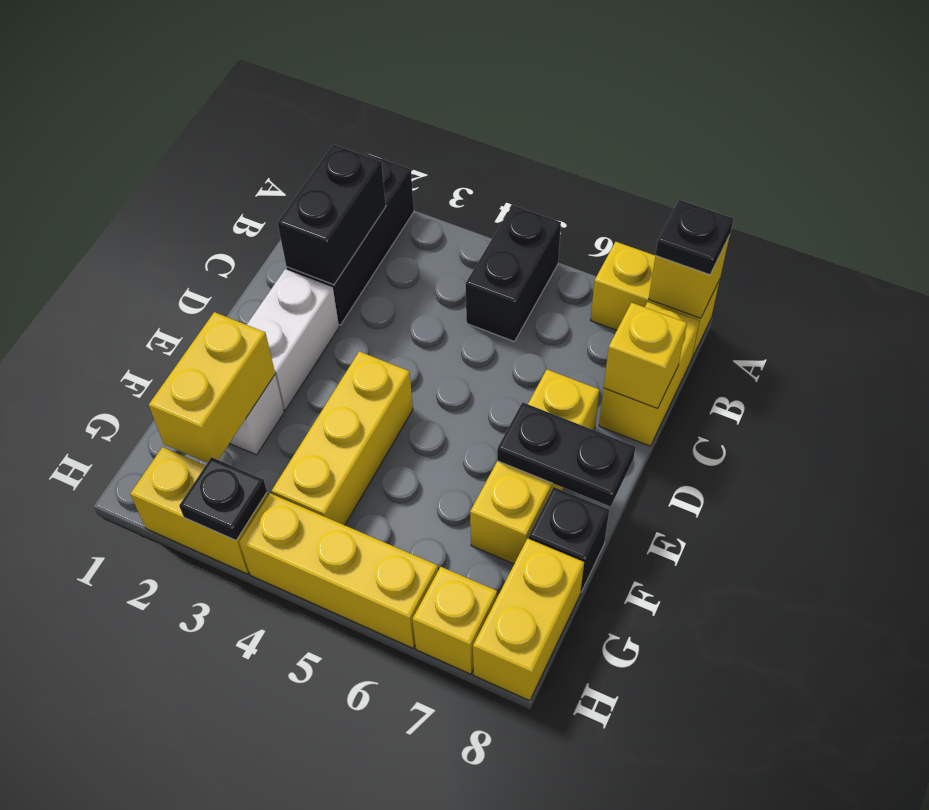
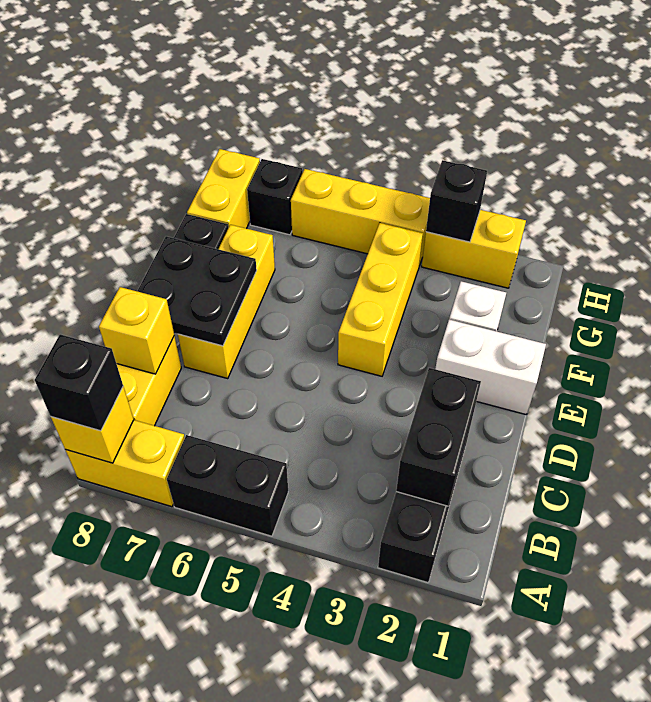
black brick A5:B5 level 1 -> black brick A5:A6 level 1
black plate A8 level 3 -> black brick A8 level 3
white brick D2:E2 level 1 -> white brick E1:E2 level 1
black plate E7:E8 level 2 -> black plate D7:E8 level 2
yellow brick F2:G2 level 2 -> none
black plate H3 level 2 -> black brick H3 level 2
yellow brick H7 level 1 -> black brick H7 level 1

